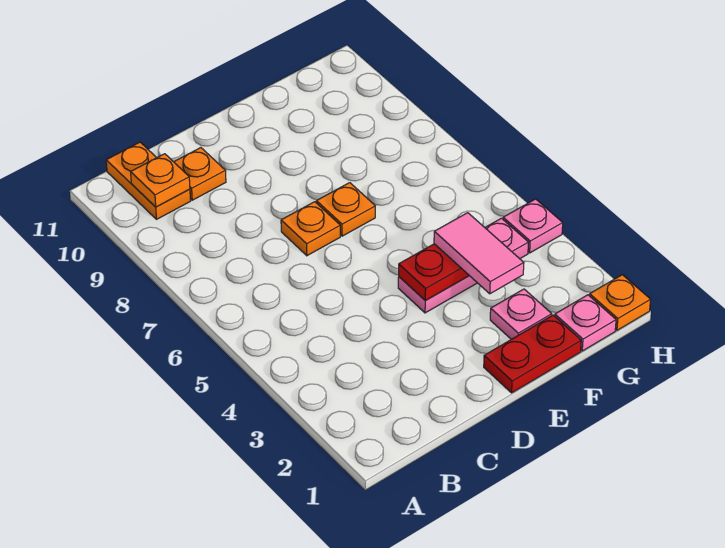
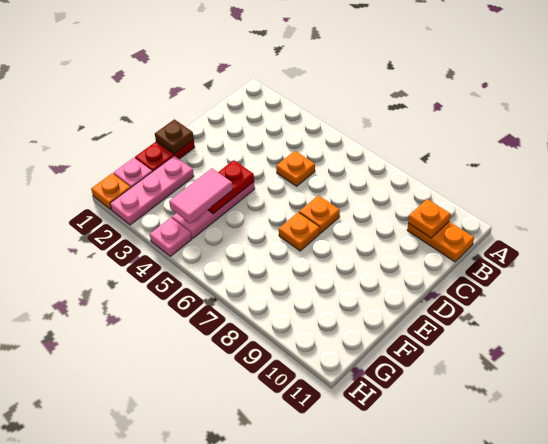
orange plate C10 level 1 -> orange plate C5 level 1
none -> brown plate E1 level 2
pink plate F2 level 1 -> pink plate F2:H2 level 1
pink tile F3:F4 level 3 -> pink tile F4:G4 level 3

